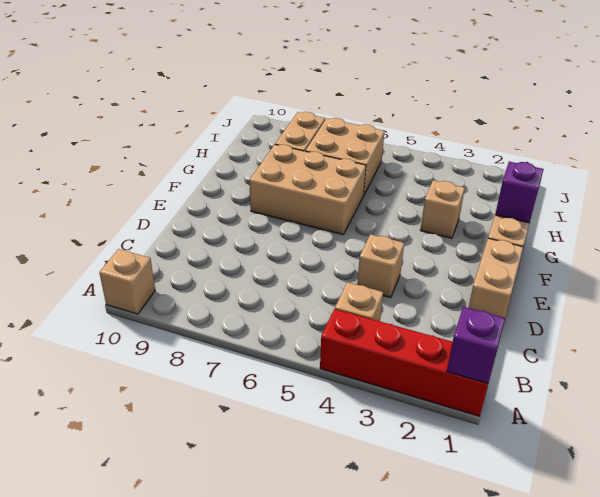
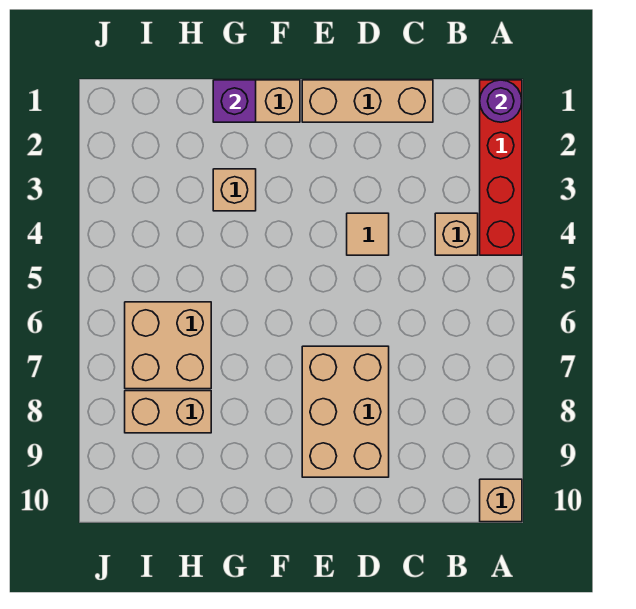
purple brick A1 level 2 -> purple round brick A1 level 2
tan brick D1:E1 level 1 -> tan brick C1:E1 level 1
tan brick D4 level 1 -> tan tile D4 level 1
tan brick F6:G8 level 1 -> tan brick D7:E9 level 1

